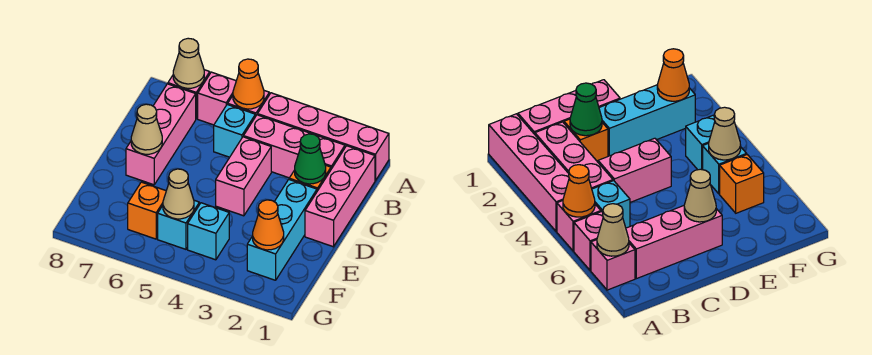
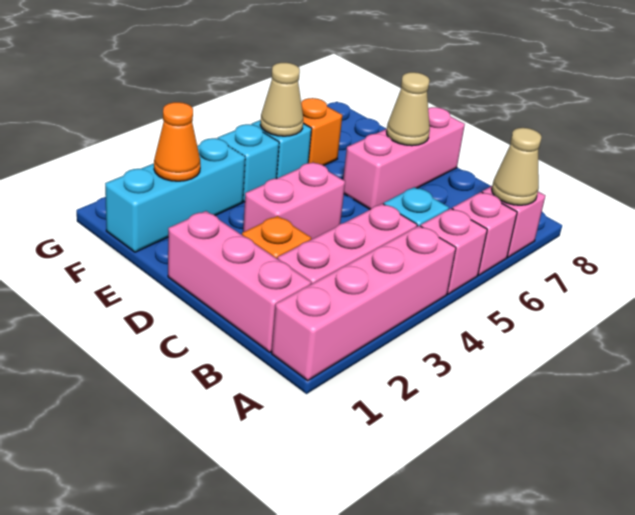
orange cone A5 level 2 -> none
pink brick B7:D7 level 1 -> pink brick D6:D8 level 1
green cone C2 level 2 -> none
pink brick C4:D4 level 1 -> pink brick D3:D4 level 1
cyan brick D2:F2 level 1 -> cyan brick F1:F3 level 1

